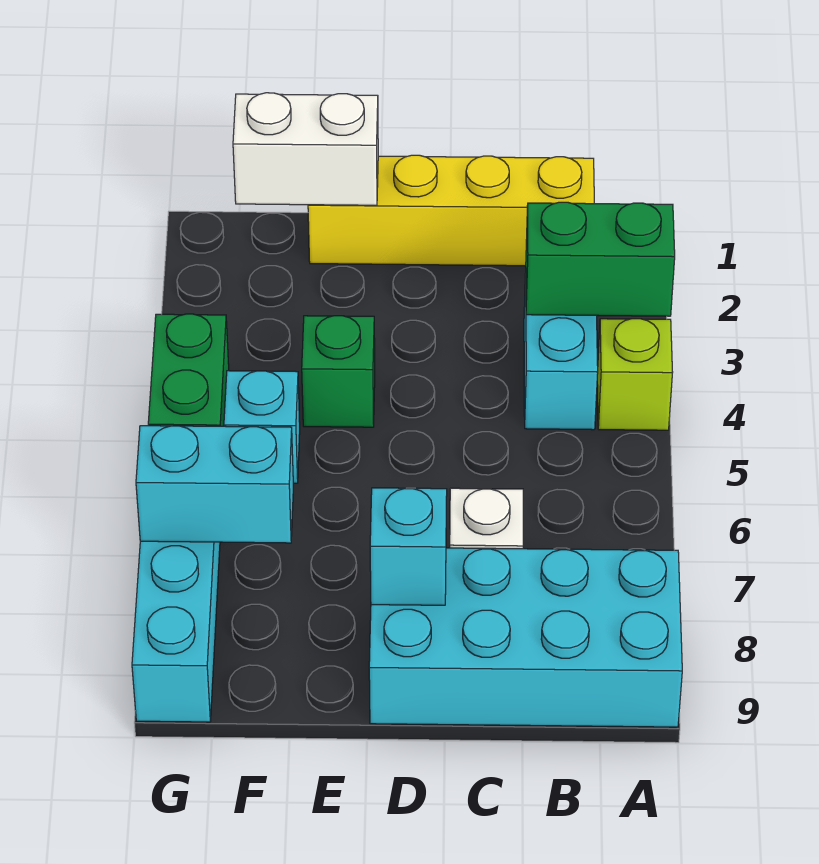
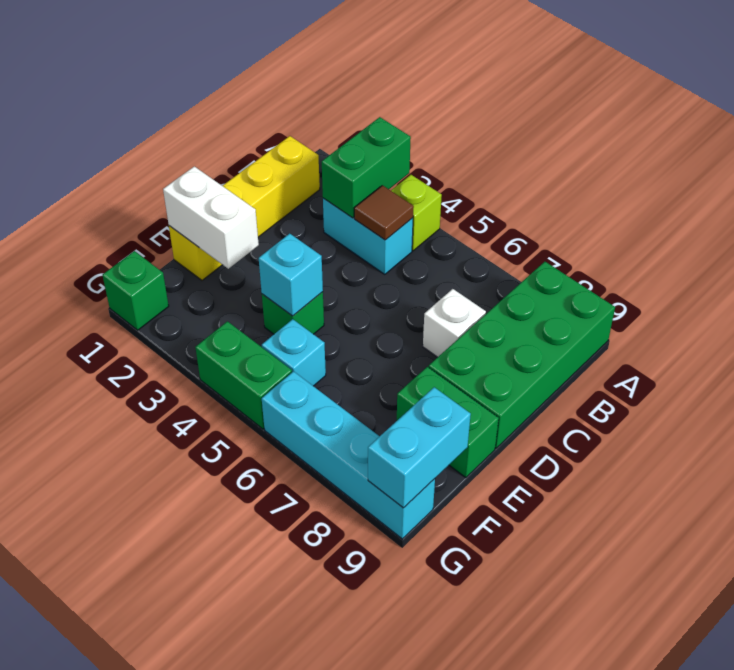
cyan brick A8:D9 level 1 -> green brick A8:D9 level 1
none -> brown tile B4 level 2
cyan brick D8 level 2 -> cyan brick E4 level 2
white brick E1:F1 level 2 -> white brick E1:E2 level 2
none -> green brick E8:E9 level 1
cyan brick F7:G7 level 2 -> cyan brick F9:G9 level 2
none -> green brick G1 level 1

